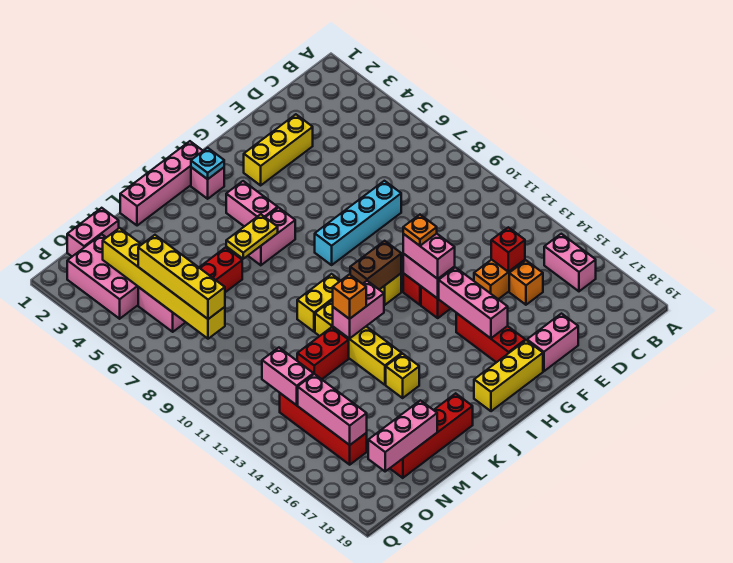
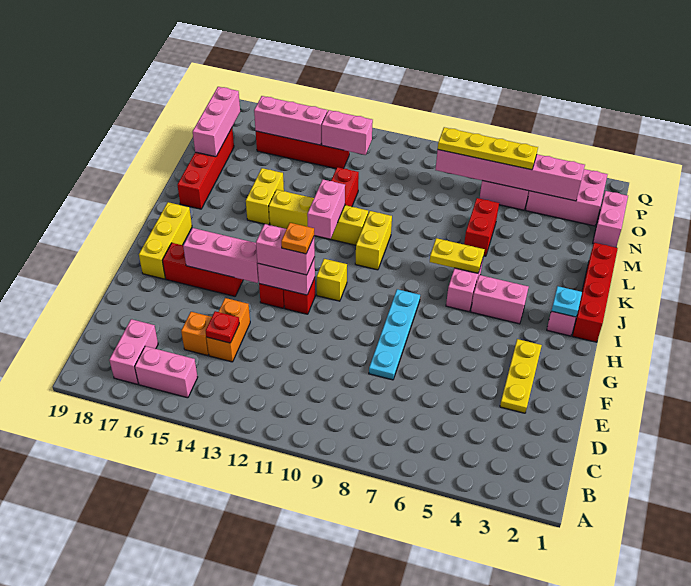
red brick D14 level 2 -> red plate D14 level 2
yellow brick E3:G3 level 1 -> yellow plate E3:G3 level 1
cyan brick E8:H8 level 1 -> cyan plate E8:H8 level 1
pink brick E18:F18 level 1 -> pink brick B17:C17 level 1
brown brick H11:I11 level 2 -> none
pink brick I1:L1 level 1 -> red brick I1:L1 level 1
yellow plate J6:K6 level 2 -> yellow plate J6:J7 level 2
orange brick K12 level 3 -> none
yellow brick K15 level 1 -> yellow brick K15:L15 level 1
yellow brick O3:O8 level 2 -> pink brick O3:O8 level 2
yellow brick O5:O8 level 3 -> yellow plate O5:O8 level 3

